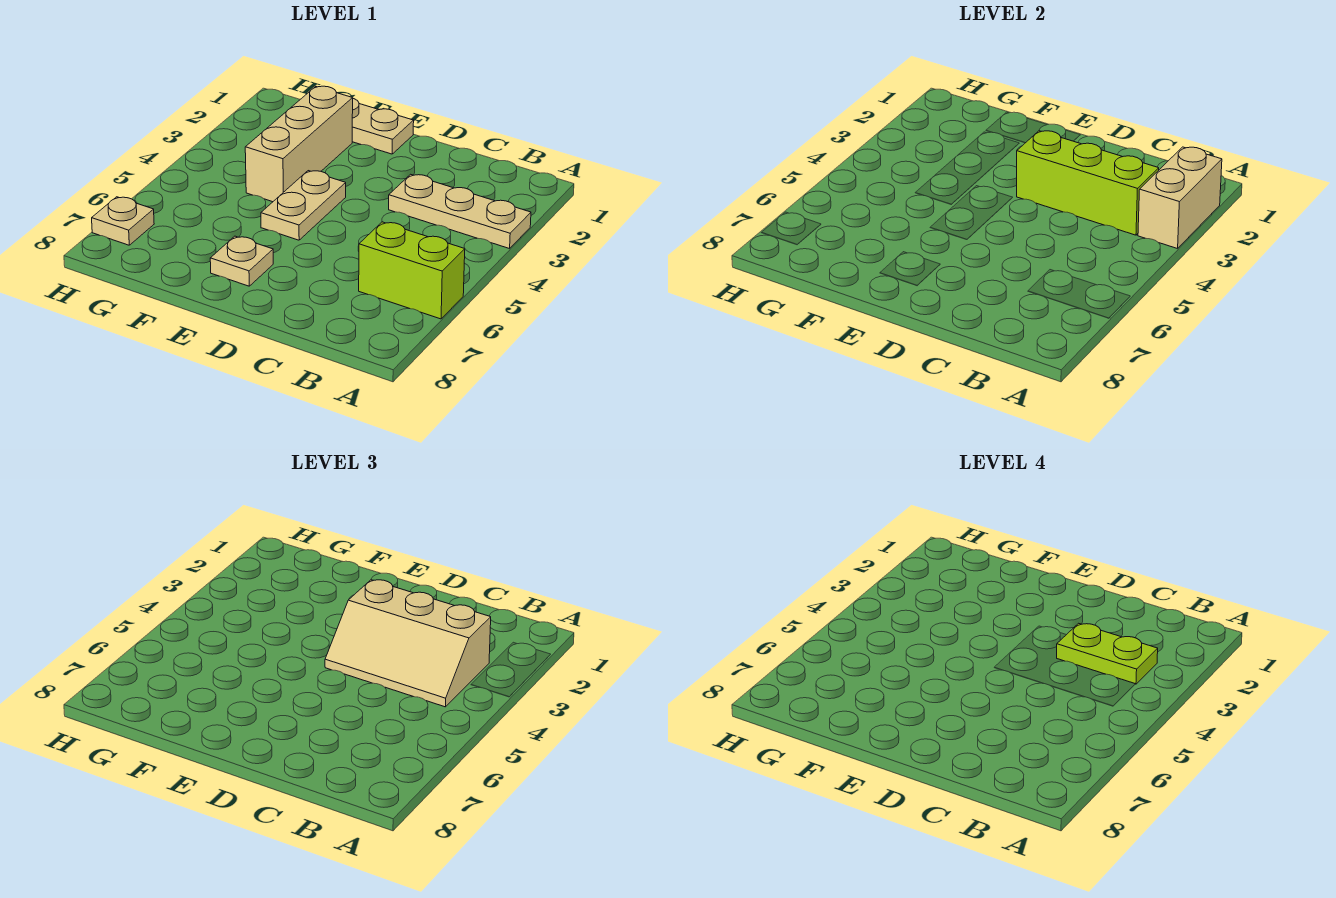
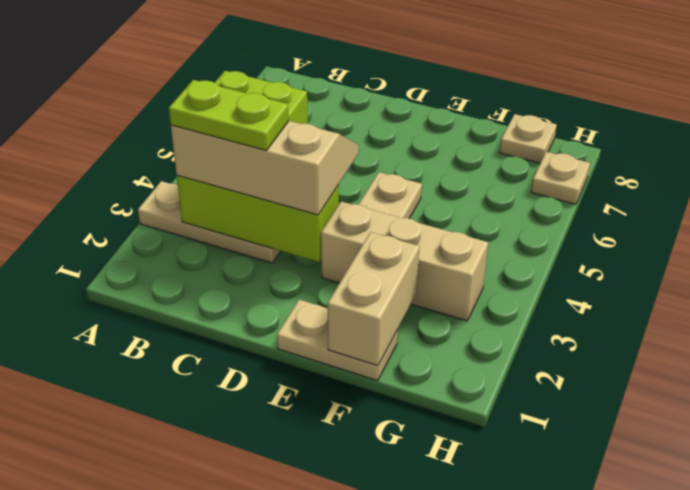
tan brick A2:A3 level 2 -> tan brick F1:F2 level 2
tan plate E7 level 1 -> tan plate G8 level 1
tan brick F2:F4 level 1 -> tan brick E3:G3 level 1

